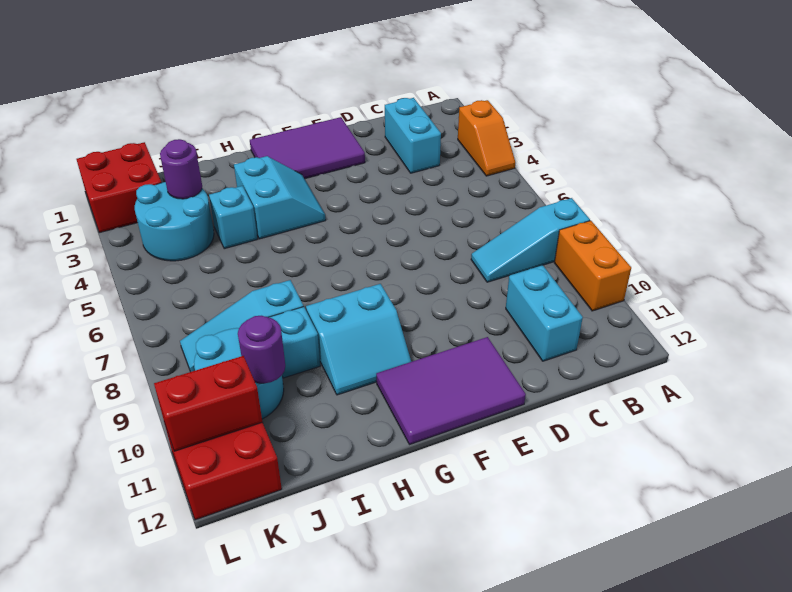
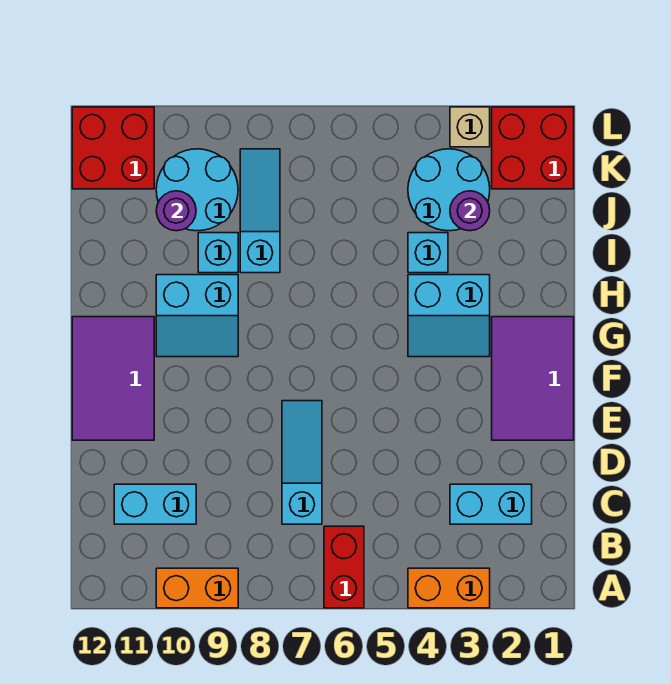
orange slope A3:A4 level 1 top 3 -> orange brick A3:A4 level 1
cyan slope A8:C8 level 1 top A -> cyan slope C7:E7 level 1 top C
cyan slope G9:H10 level 1 top 9 -> cyan slope G9:H10 level 1 top H
red brick K11:L11 level 2 -> red brick A6:B6 level 1
none -> tan brick L3 level 1

